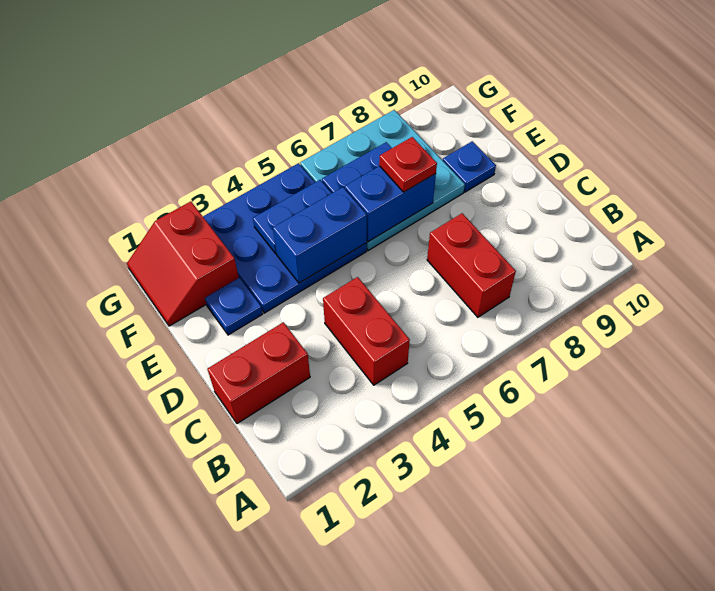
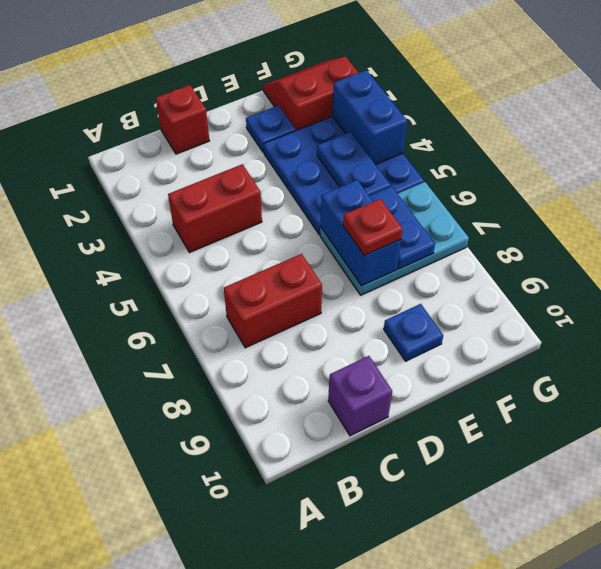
red brick C1:C2 level 1 -> red brick C1 level 1
none -> purple brick C10 level 1
blue brick E4:E5 level 2 -> blue brick G3:G4 level 2
cyan plate E6:G8 level 1 -> cyan plate E6:G7 level 1

